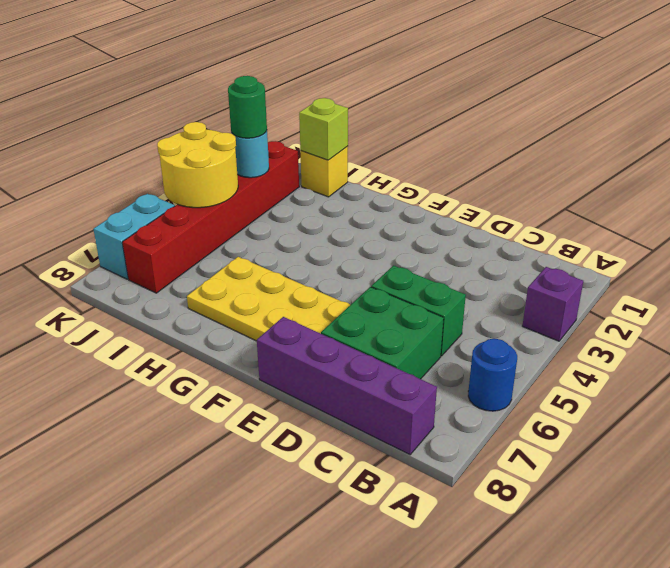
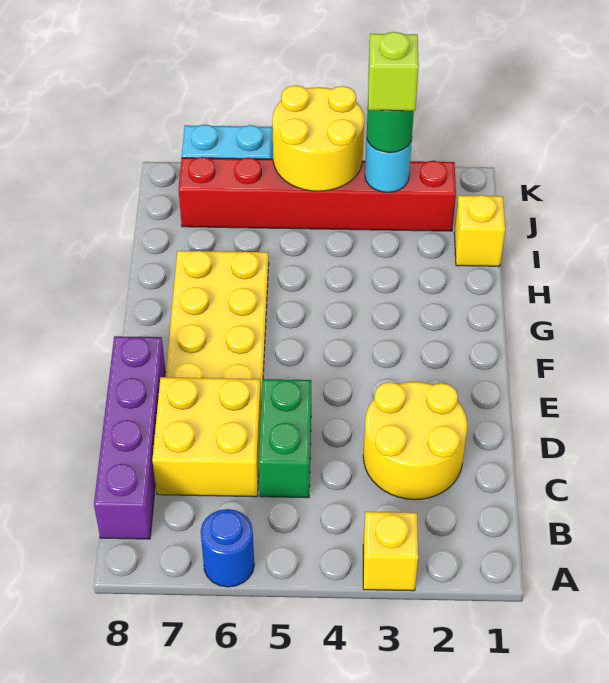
purple brick A3 level 1 -> yellow brick A3 level 1
none -> yellow round brick C2:D3 level 1
green brick C6:D7 level 1 -> yellow brick C6:D7 level 1
lime brick I1 level 2 -> lime brick J3 level 4

